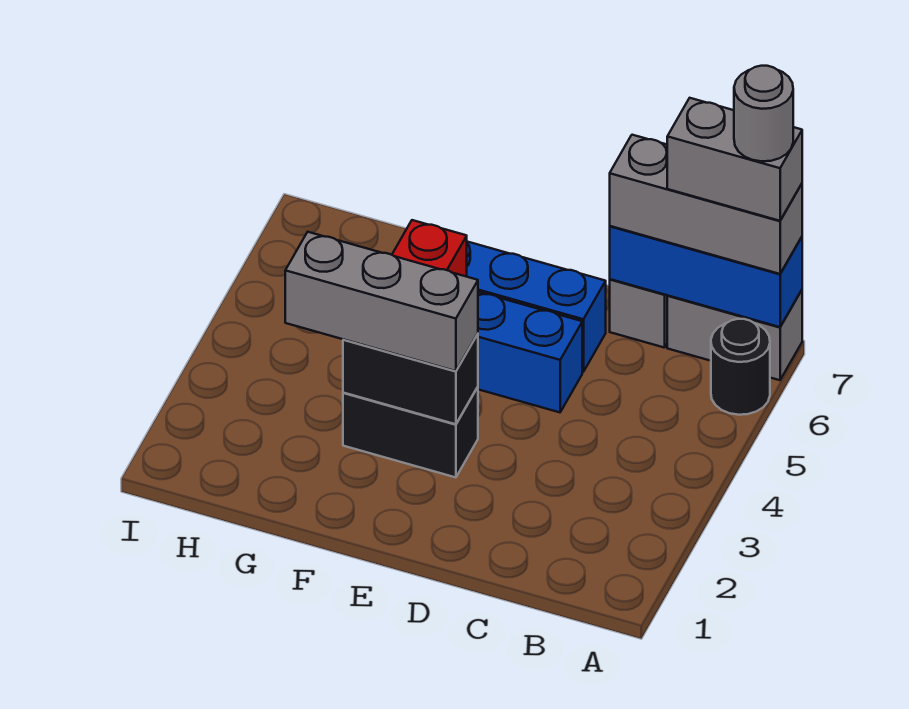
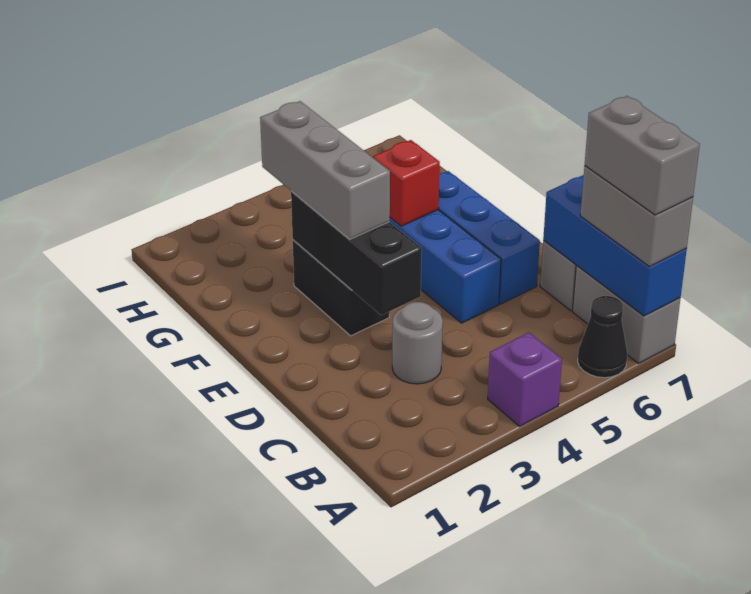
none -> purple brick A4 level 1
black round brick A6 level 1 -> black cone A6 level 1
grey brick A7:C7 level 3 -> grey brick A7:B7 level 3
grey round brick A7 level 5 -> grey round brick C3 level 1
black brick E3:F3 level 2 -> black brick D3:F3 level 2

